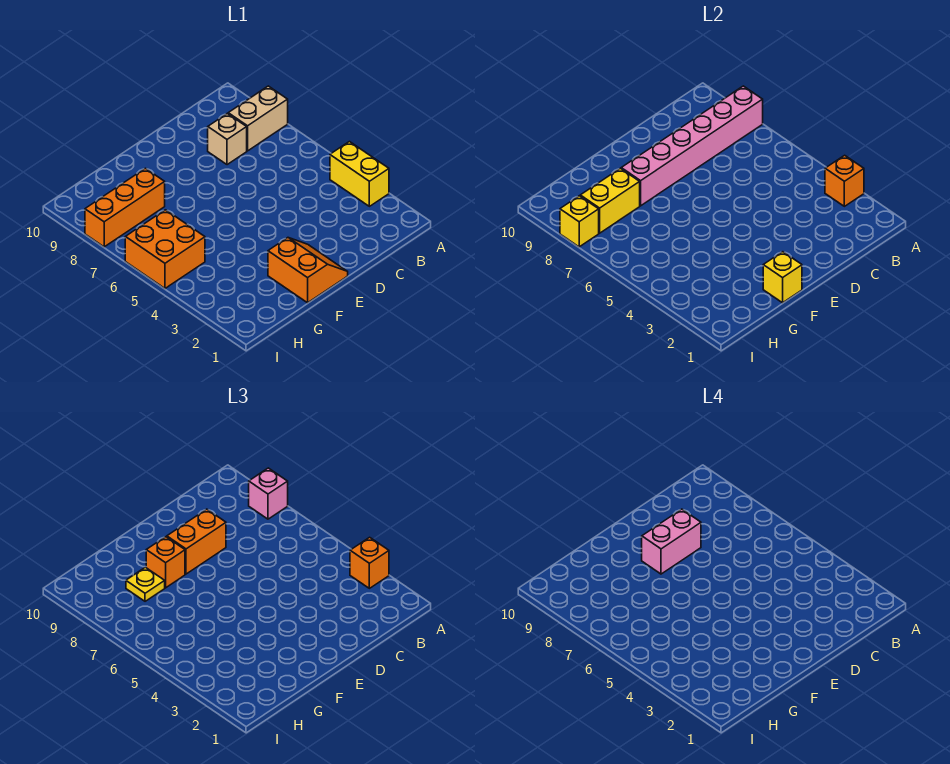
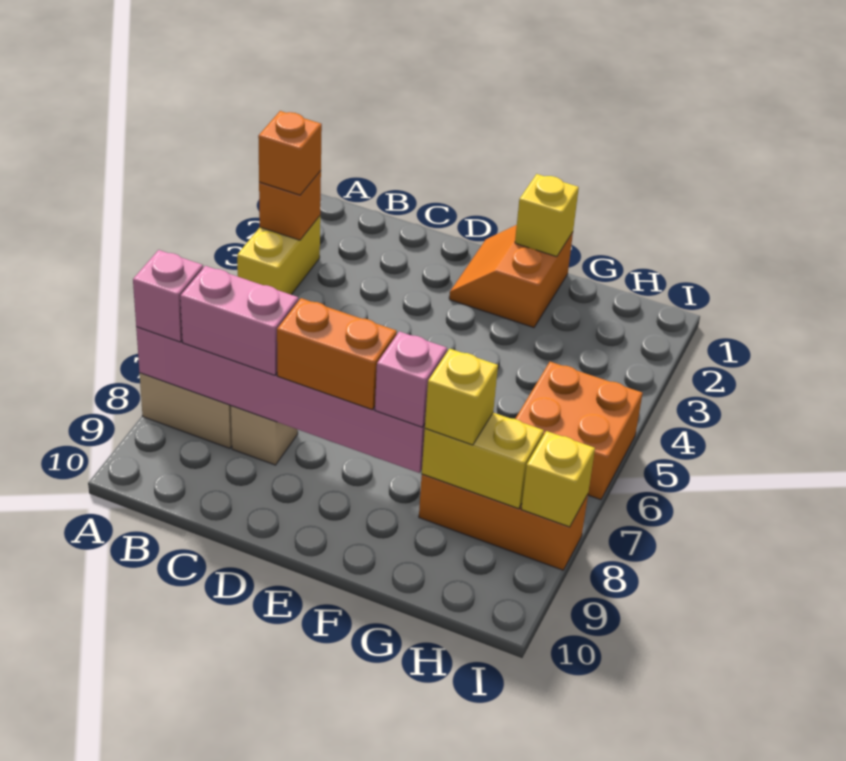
pink brick D8:E8 level 4 -> pink brick B8:C8 level 3
orange brick F8 level 3 -> pink brick F8 level 3
yellow plate G8 level 3 -> yellow brick G8 level 3

